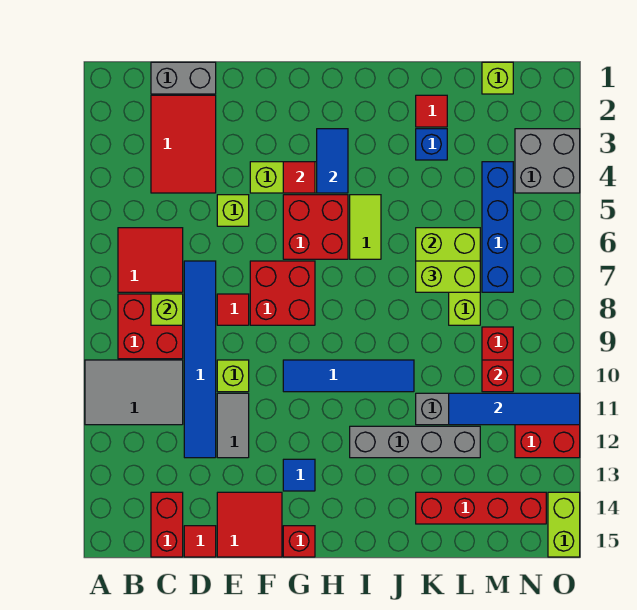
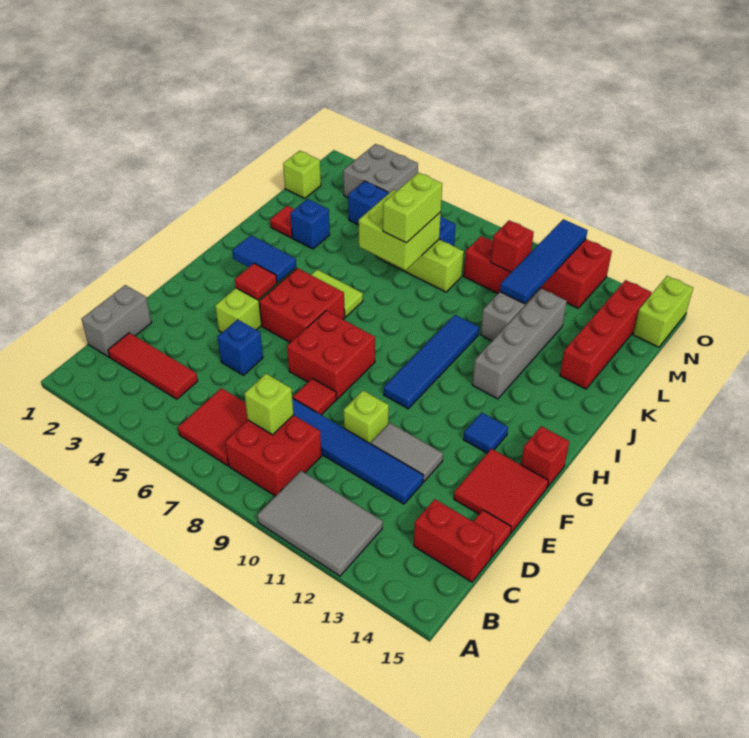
grey tile A10:C11 level 1 -> grey tile A10:B12 level 1
red tile C2:D4 level 1 -> red tile C2:C4 level 1
lime brick E5 level 1 -> blue brick E5 level 1
lime brick O14:O15 level 1 -> lime brick N15:O15 level 1

